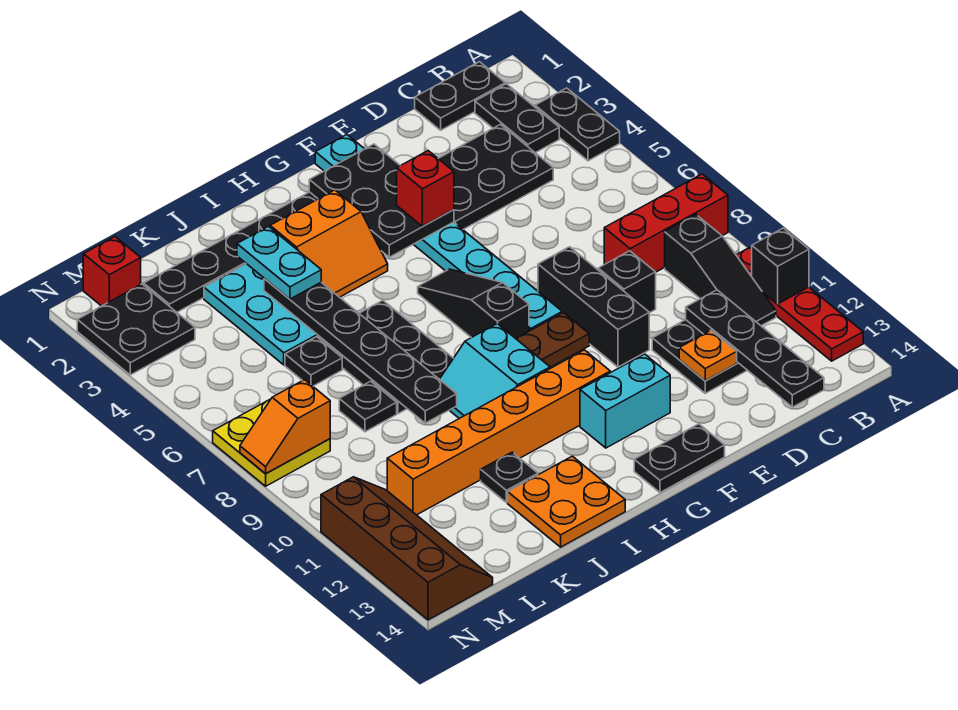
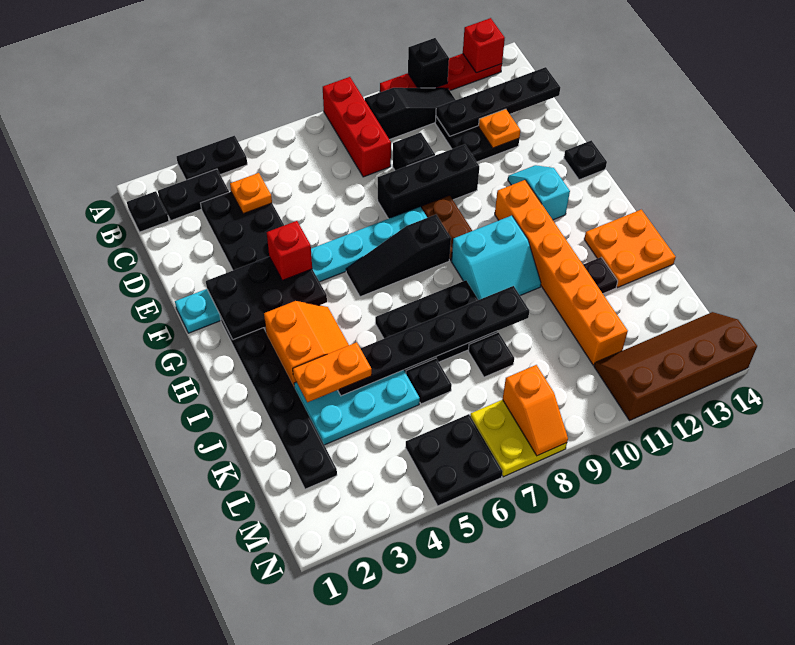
black plate B1:C1 level 1 -> black plate B1 level 1
none -> orange plate C4 level 2
cyan brick F12:G12 level 1 -> cyan slope F12:G12 level 1 top G
black plate F14:G14 level 1 -> black plate F14 level 1
cyan plate J3:J4 level 3 -> orange plate J3:J4 level 3
red brick M1 level 1 -> red brick A13 level 2
black plate M2:N3 level 1 -> black plate M5:N6 level 1

